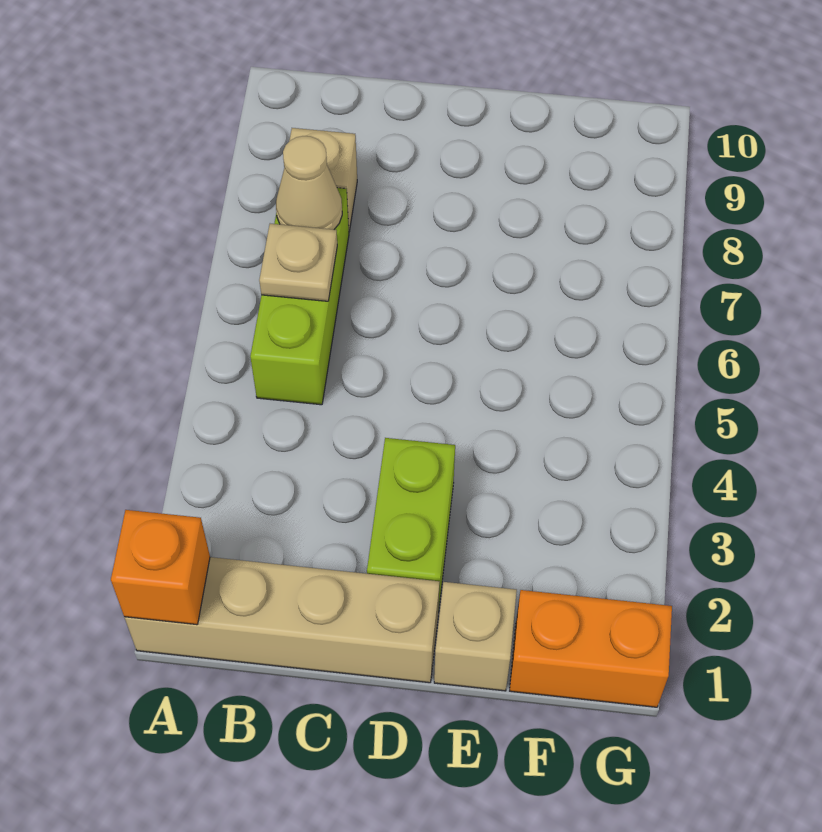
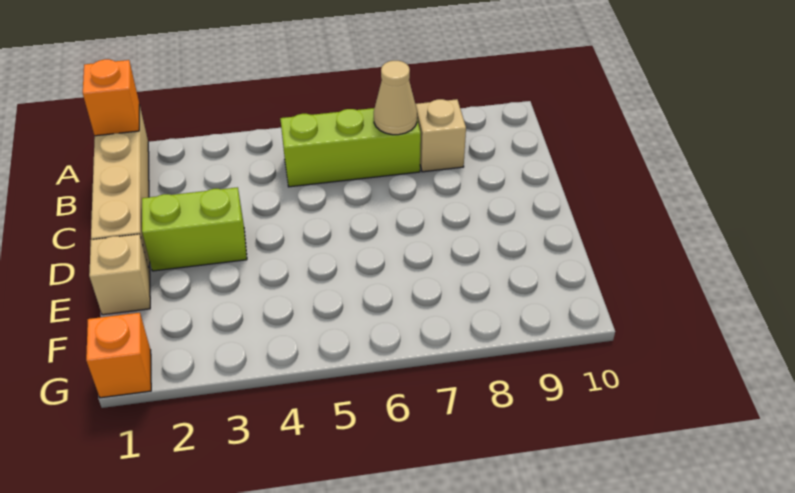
tan plate B6 level 2 -> none
orange brick F1:G1 level 1 -> orange brick G1 level 1

